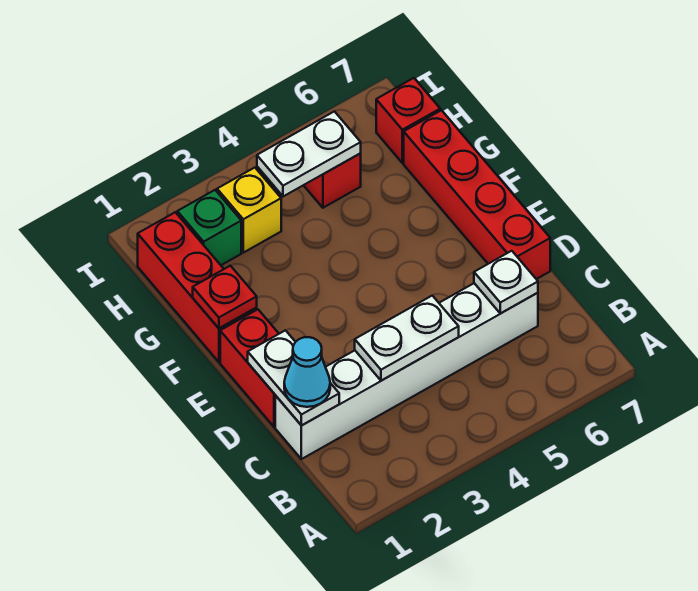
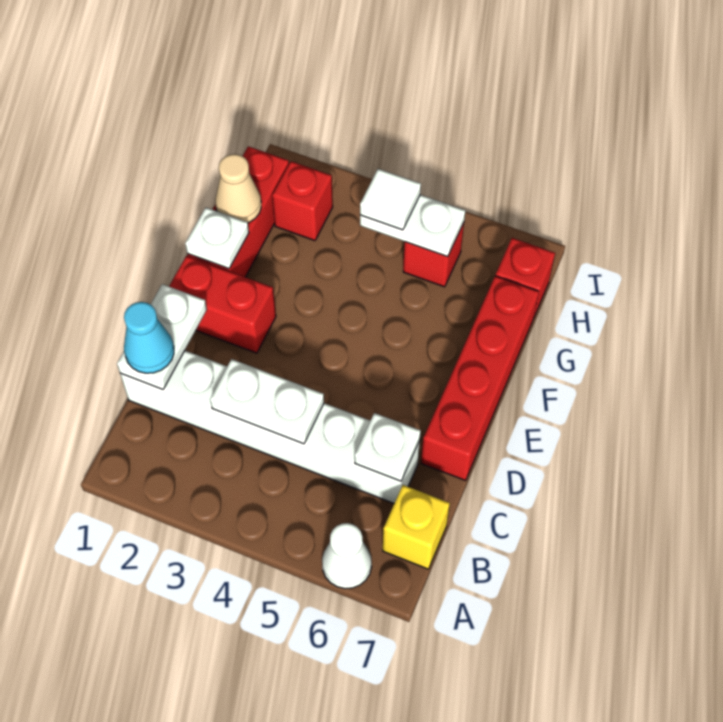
none -> white cone A6 level 1
red brick D1:E1 level 1 -> red brick E1:E2 level 1
red plate F1 level 2 -> white plate F1 level 2
none -> tan cone G1 level 2
green brick H2 level 1 -> red brick H2 level 1
yellow brick H3 level 1 -> yellow brick B7 level 1
none -> white tile H4 level 3

